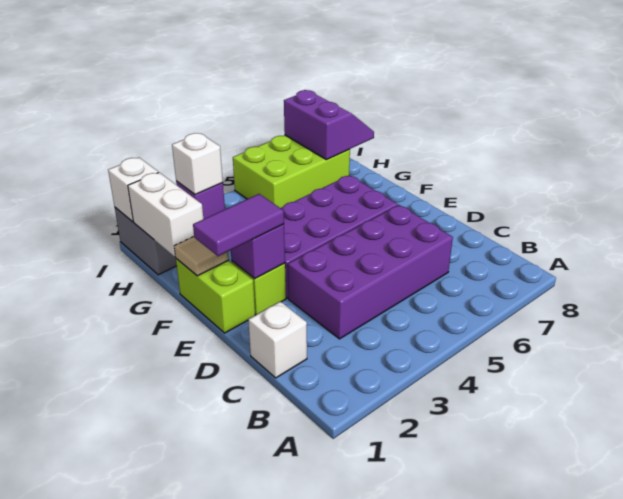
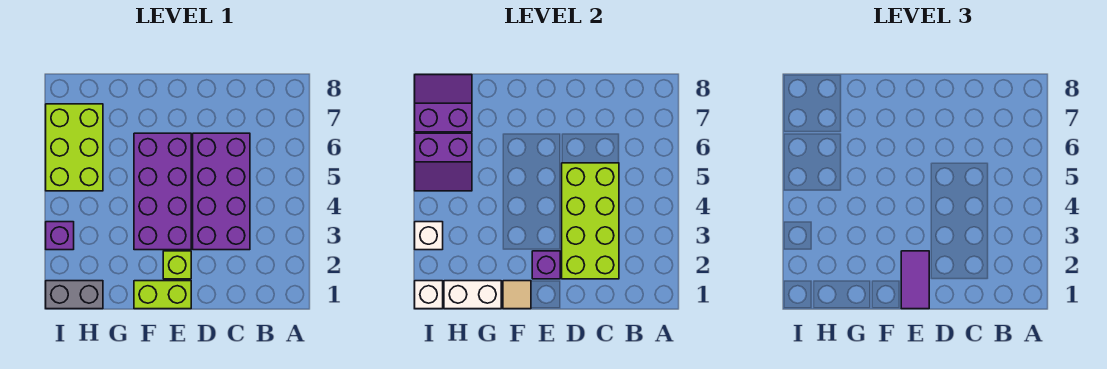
white brick C1 level 1 -> none
none -> lime brick C2:D5 level 2
none -> purple slope H5:I6 level 2 top 6

